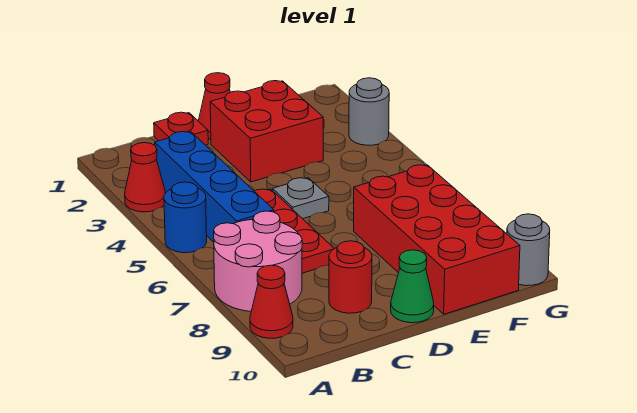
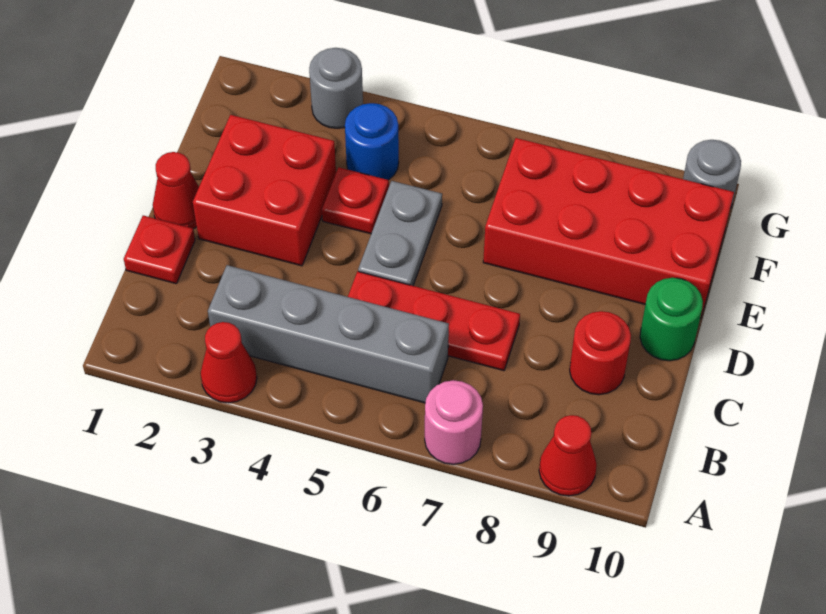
blue round brick A5 level 1 -> blue round brick F4 level 1
pink round brick A7:B8 level 1 -> pink round brick A7 level 1
blue brick B3:B6 level 1 -> grey brick B3:B6 level 1
grey plate D5 level 1 -> grey plate D5:E5 level 1
green cone D10 level 1 -> green round brick D10 level 1
none -> red plate E4 level 1

